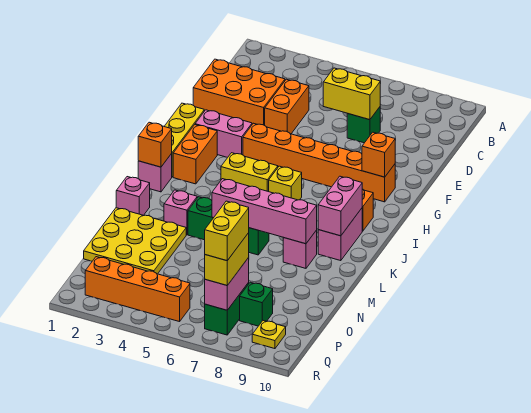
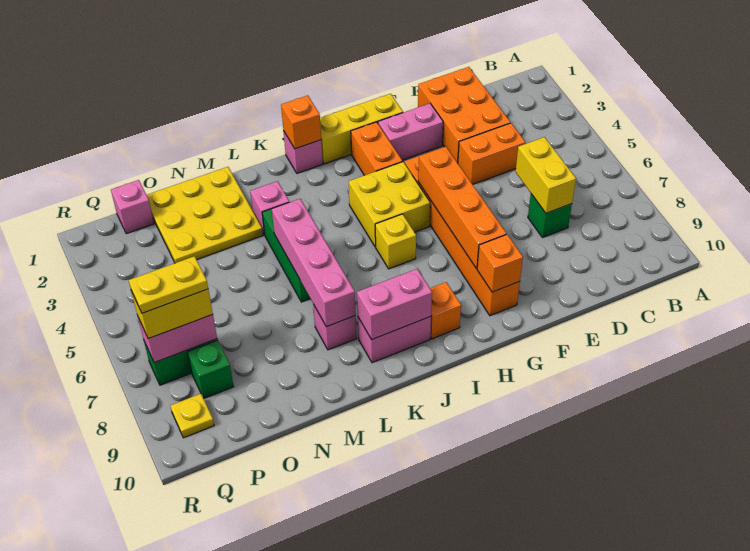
pink brick G2:G3 level 1 -> pink brick F2:G2 level 1
orange brick H2:I2 level 1 -> orange brick H2:H3 level 1
yellow brick I4:I5 level 1 -> yellow brick H4:I5 level 1
pink brick L1 level 1 -> pink brick P1 level 1
yellow brick P7:Q7 level 4 -> yellow plate P7:Q7 level 4
orange brick Q2:Q5 level 1 -> orange brick G5:G8 level 2

